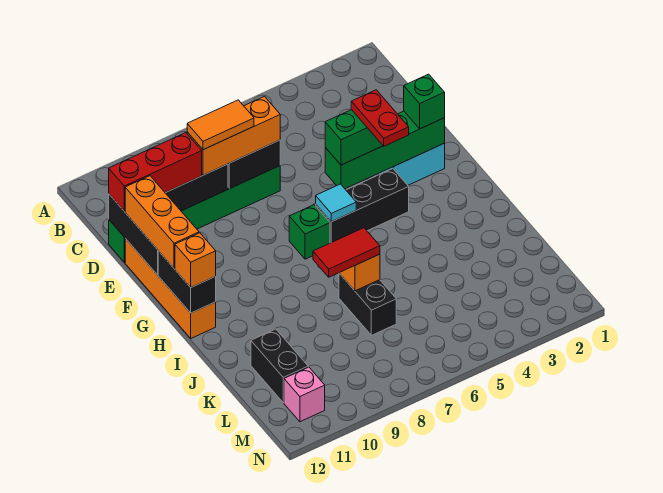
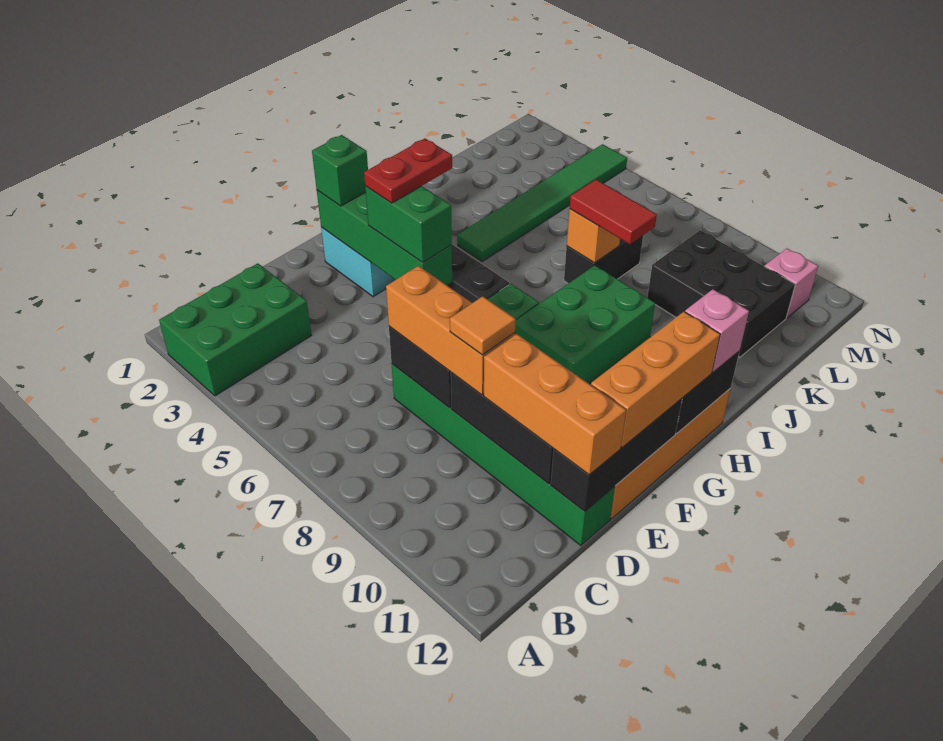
none -> green brick A2:C3 level 1
orange tile D8:D9 level 4 -> orange tile D9 level 4
red brick D10:D12 level 3 -> orange brick D10:D12 level 3
cyan tile G6 level 2 -> none
none -> green brick G8:I9 level 1
orange brick H12 level 3 -> pink brick H12 level 3
none -> green tile I4:N4 level 1
black brick K11:L11 level 1 -> black brick K9:L11 level 1

